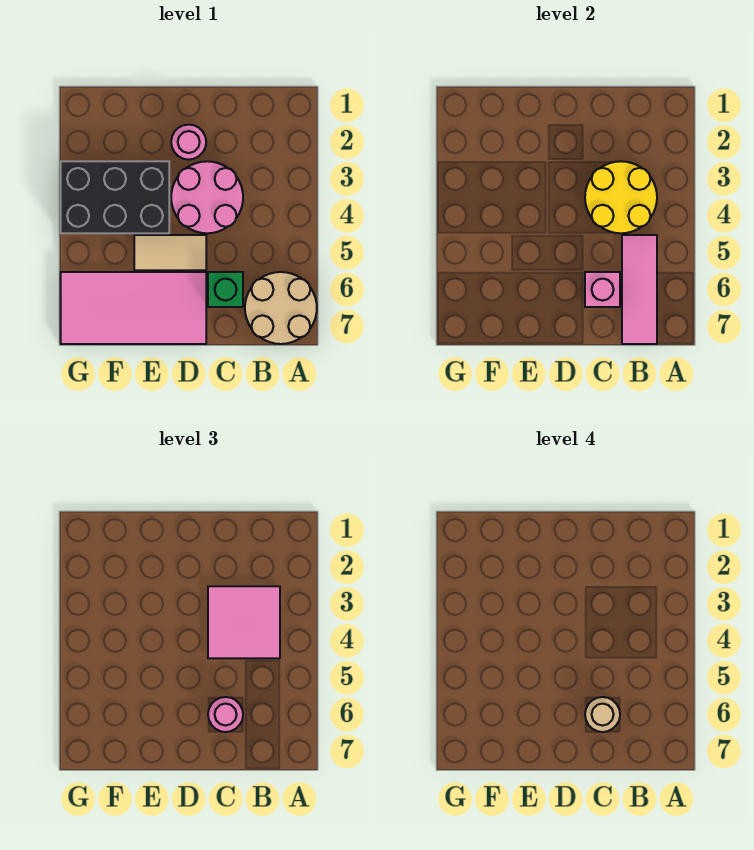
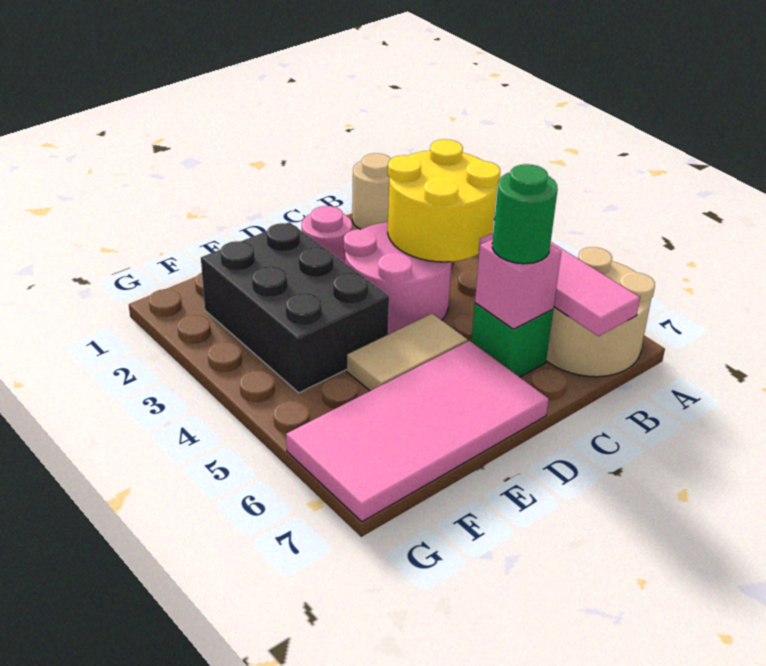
pink tile B3:C4 level 3 -> none
pink round brick C6 level 3 -> green round brick C6 level 3
tan round brick C6 level 4 -> tan round brick B1 level 1
black brick E3:G4 level 1 -> black brick E2:F4 level 1

